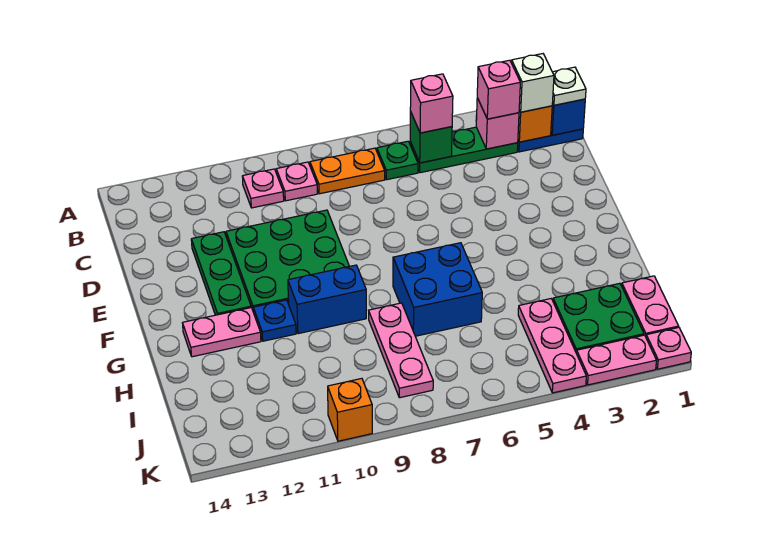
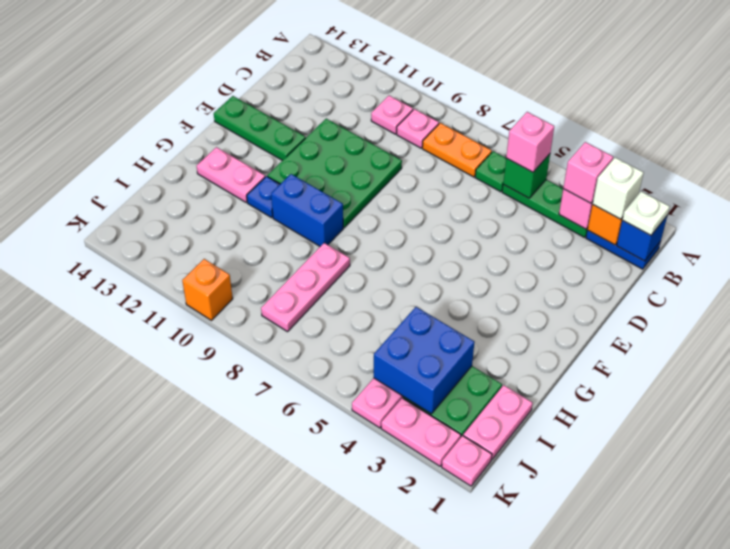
green plate D12:F12 level 1 -> green plate E12:E14 level 1
blue brick G6:H7 level 1 -> blue brick I3:J4 level 2

